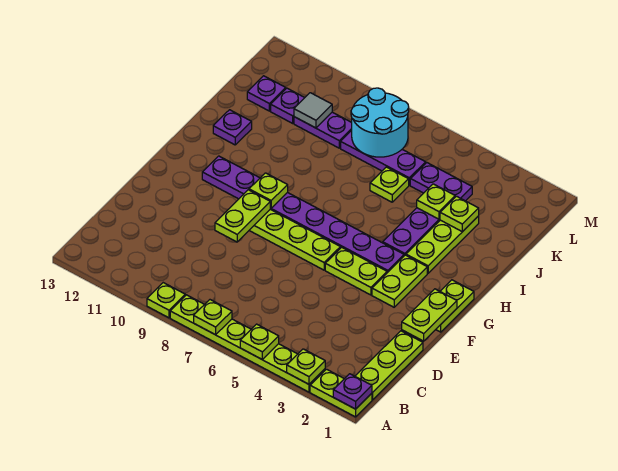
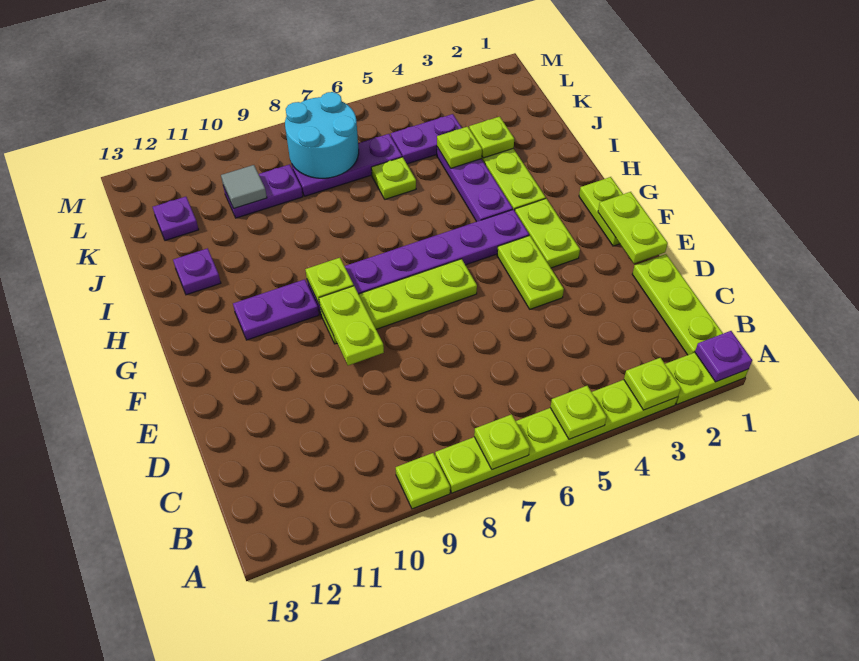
lime plate F4:F5 level 1 -> lime plate E4:F4 level 1
purple plate K11 level 1 -> none

